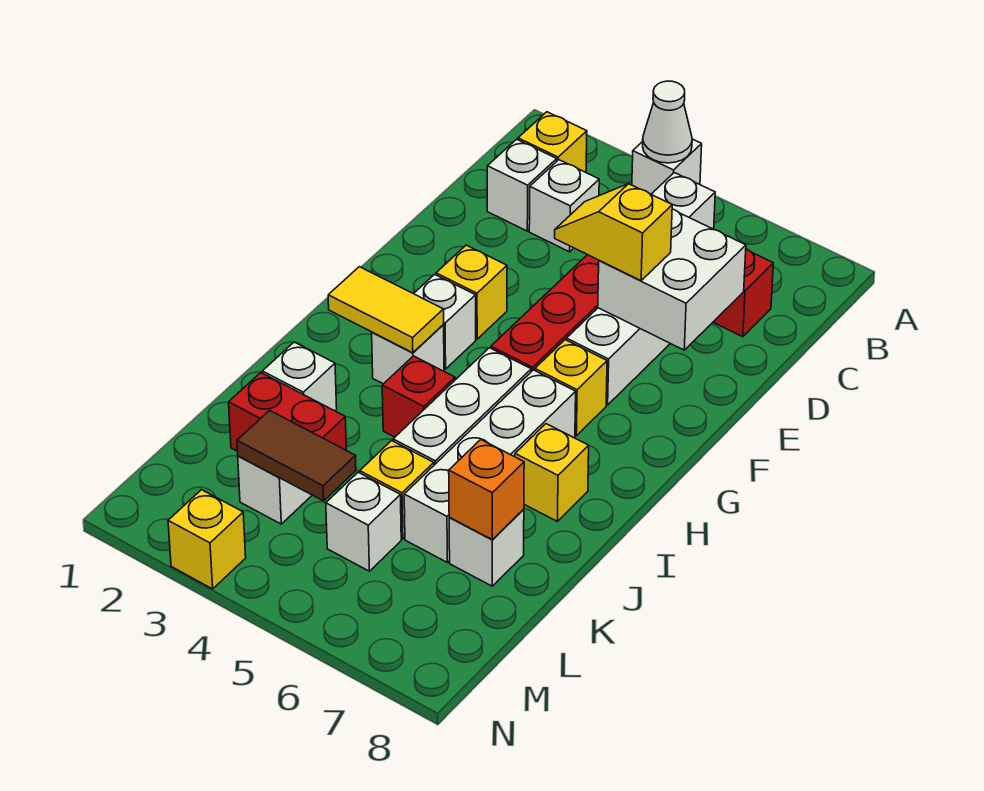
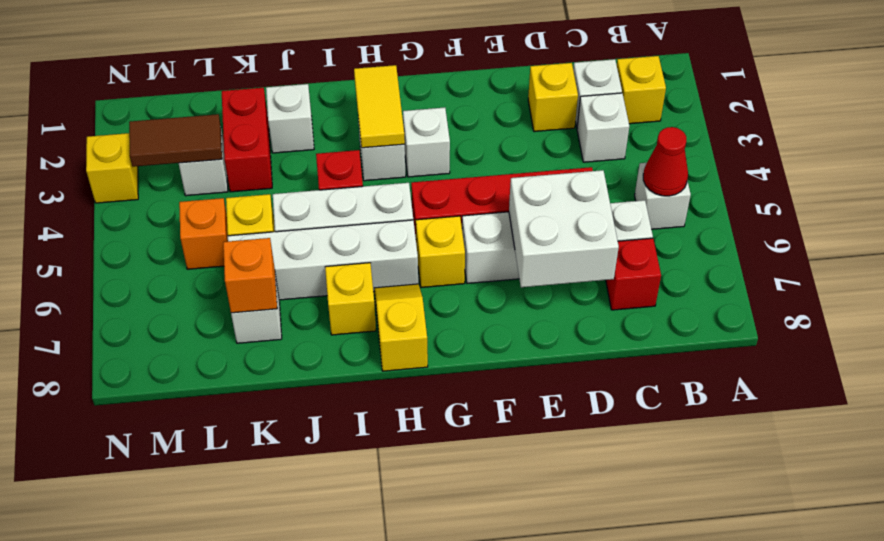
white brick A4 level 1 -> none
white cone A4 level 2 -> none
none -> red cone B5 level 2
yellow slope E5:E6 level 3 top 6 -> yellow slope H7:H8 level 1 top 8
yellow brick F3 level 1 -> yellow brick D2 level 1
brown tile L3:L4 level 2 -> brown tile L3:M3 level 2
white brick L5 level 1 -> orange brick L5 level 1

